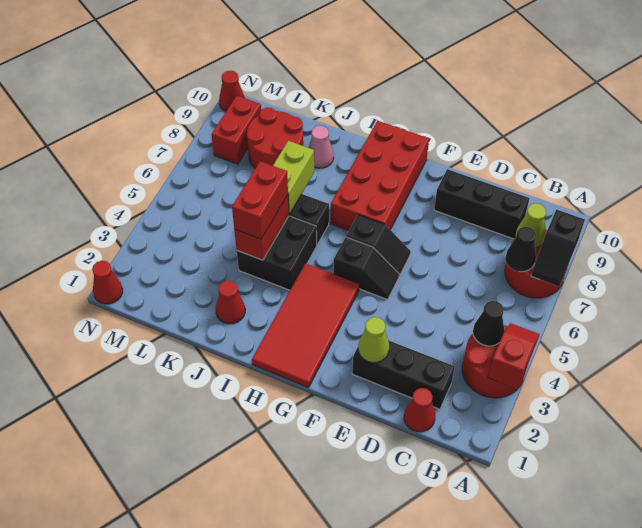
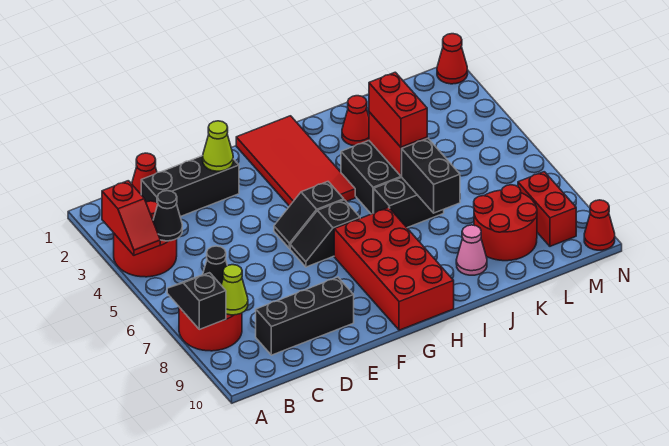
lime brick J6:J7 level 2 -> black brick J6:J7 level 2

